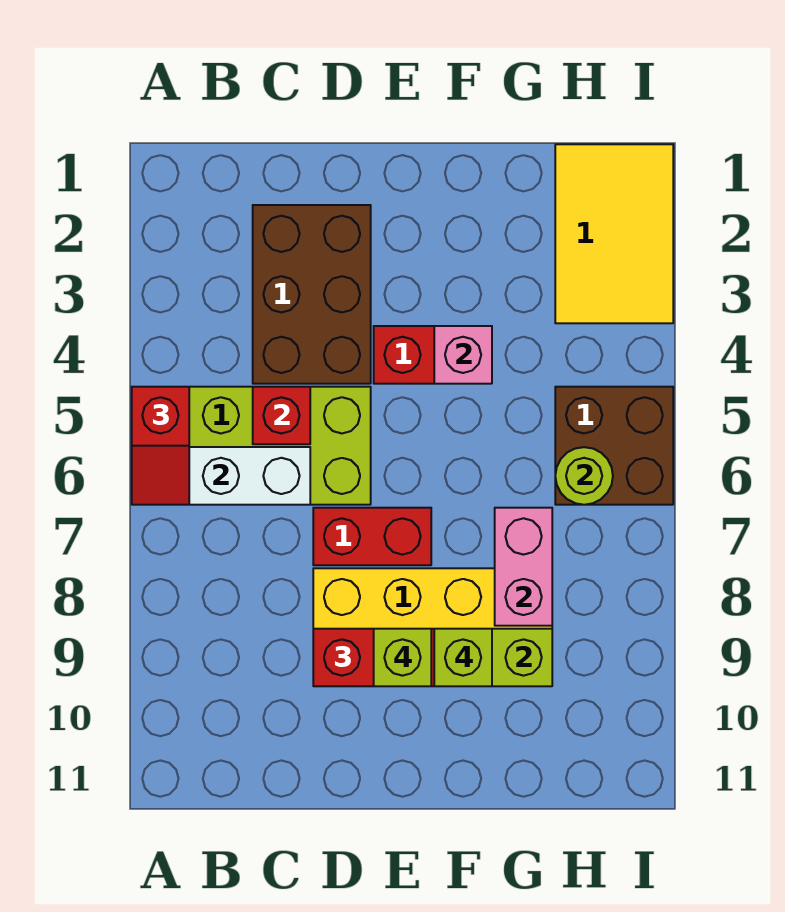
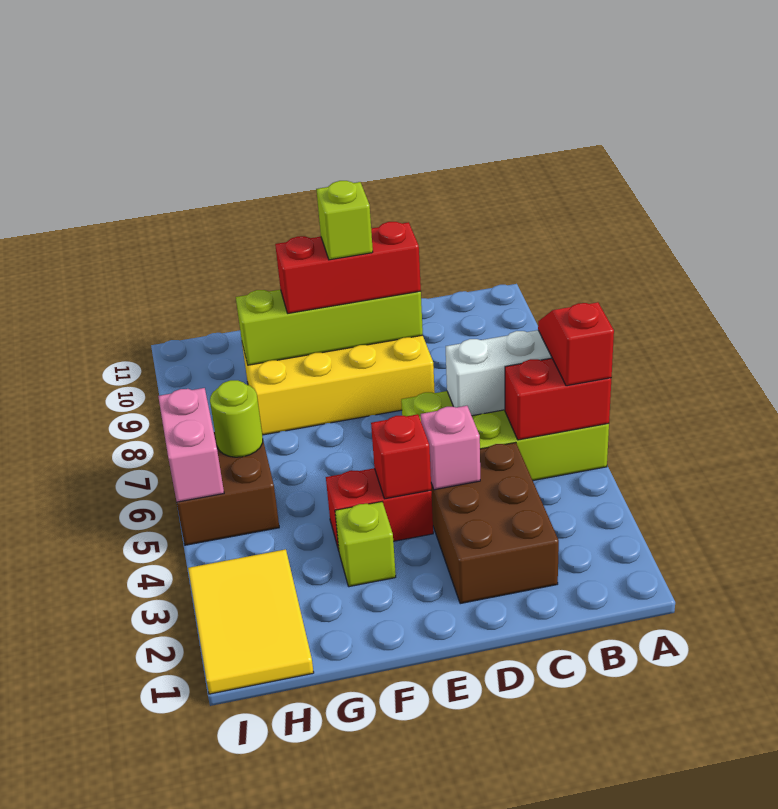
red brick C5 level 2 -> red brick E4 level 2
red brick D7:E7 level 1 -> red brick A5:B5 level 2
pink brick F4 level 2 -> pink brick D4 level 2
lime brick F9 level 4 -> lime brick F3 level 1
pink brick G7:G8 level 2 -> pink brick I5:I6 level 2

